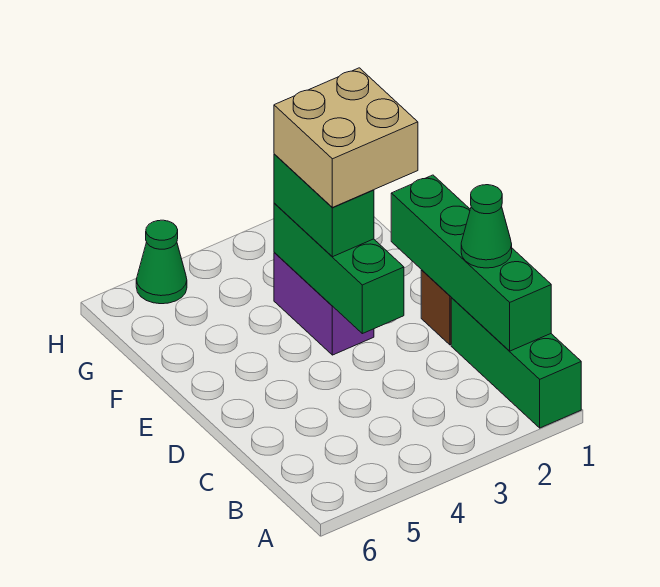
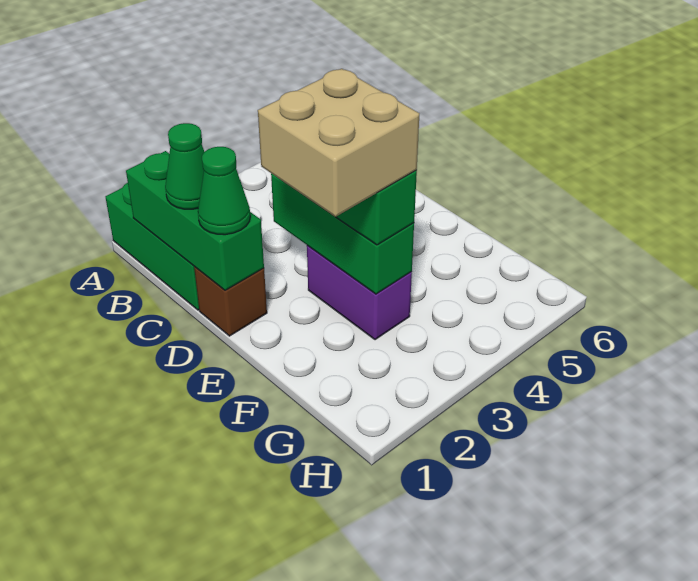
green brick B1:E1 level 2 -> green brick B1:D1 level 2
green cone H5 level 1 -> green cone D1 level 3

